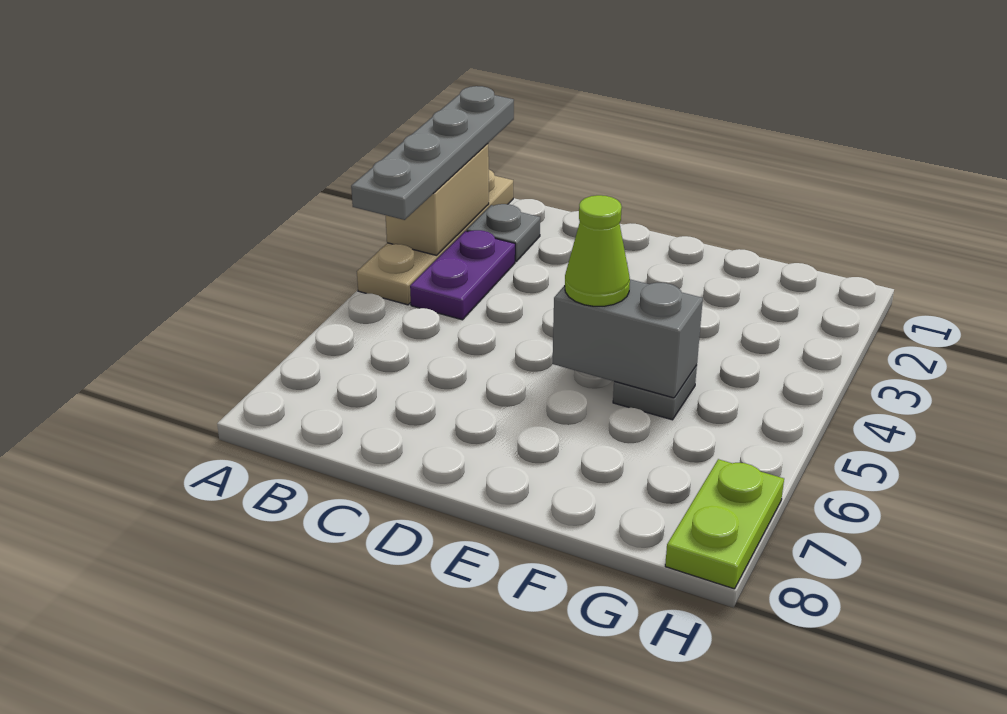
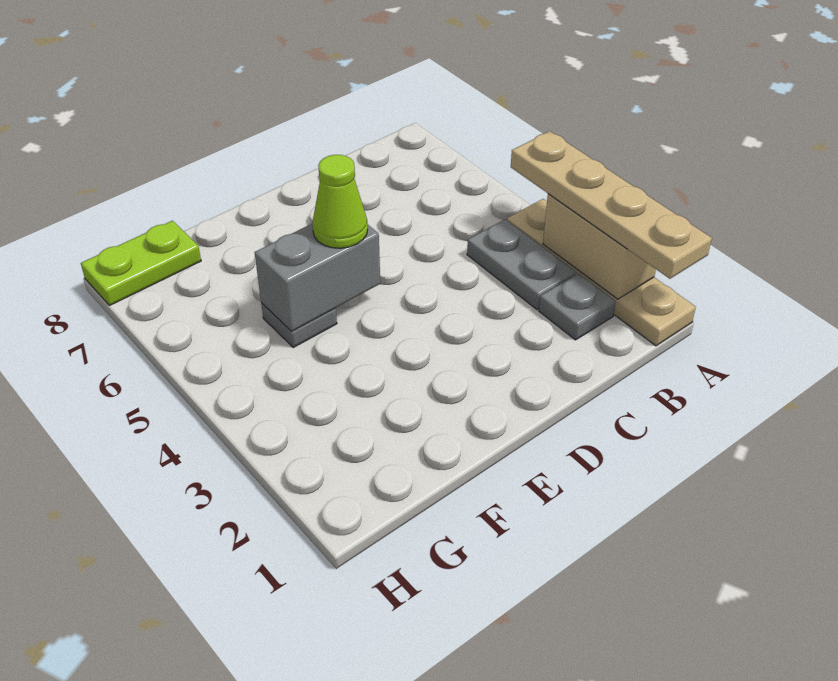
grey plate A1:A4 level 3 -> tan plate A1:A4 level 3
purple plate B3:B4 level 1 -> grey plate B3:B4 level 1
lime plate H7:H8 level 1 -> lime plate G8:H8 level 1

